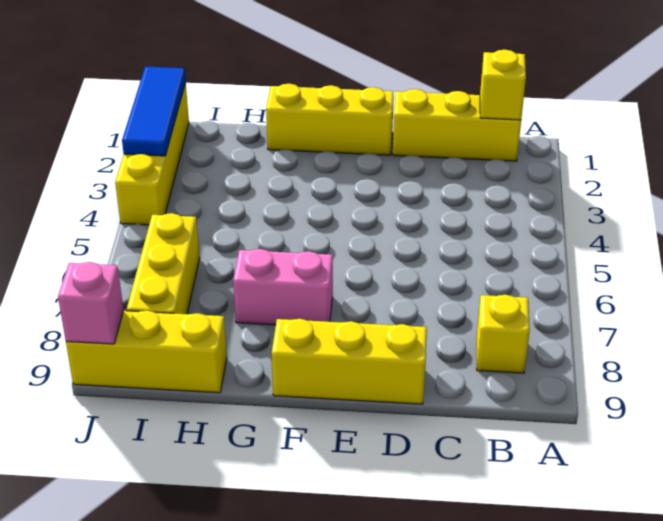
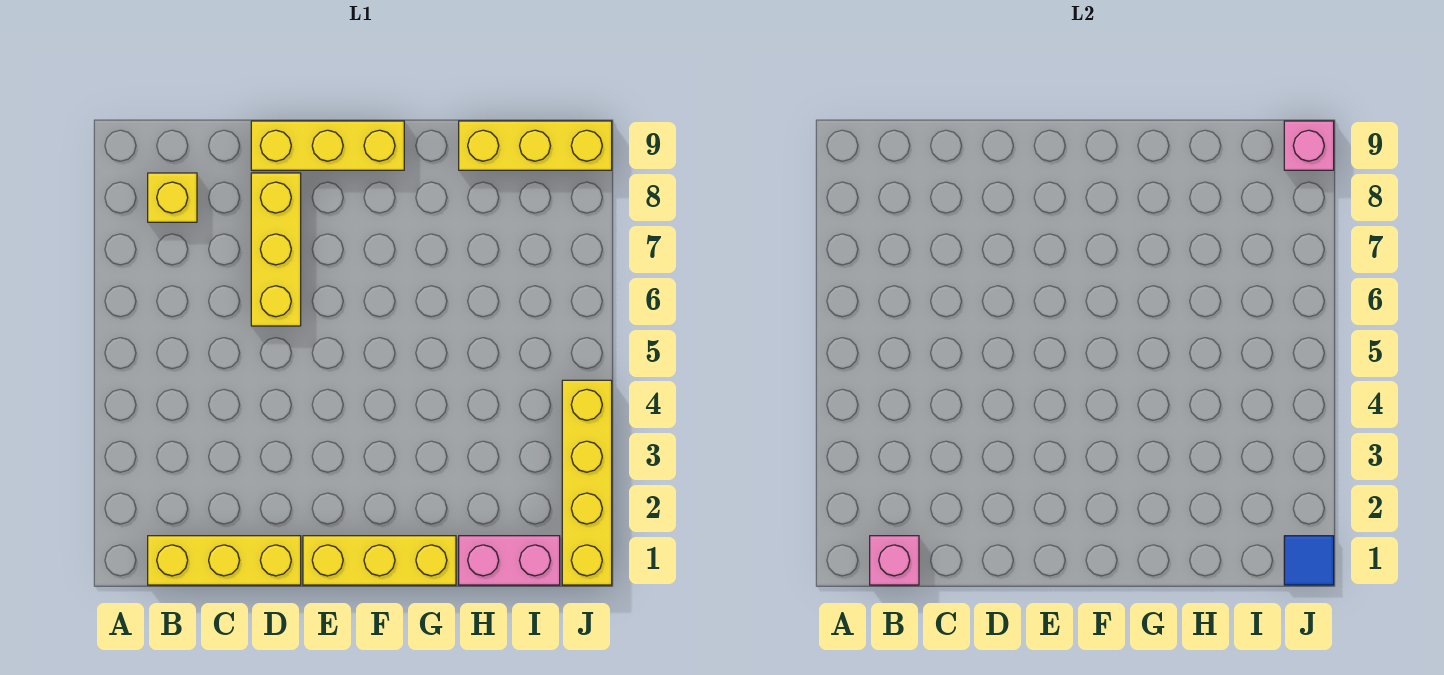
yellow brick B1 level 2 -> pink brick B1 level 2
pink brick F7:G7 level 1 -> pink brick H1:I1 level 1
yellow brick I6:I8 level 1 -> yellow brick D6:D8 level 1
blue tile J1:J3 level 2 -> blue tile J1 level 2

